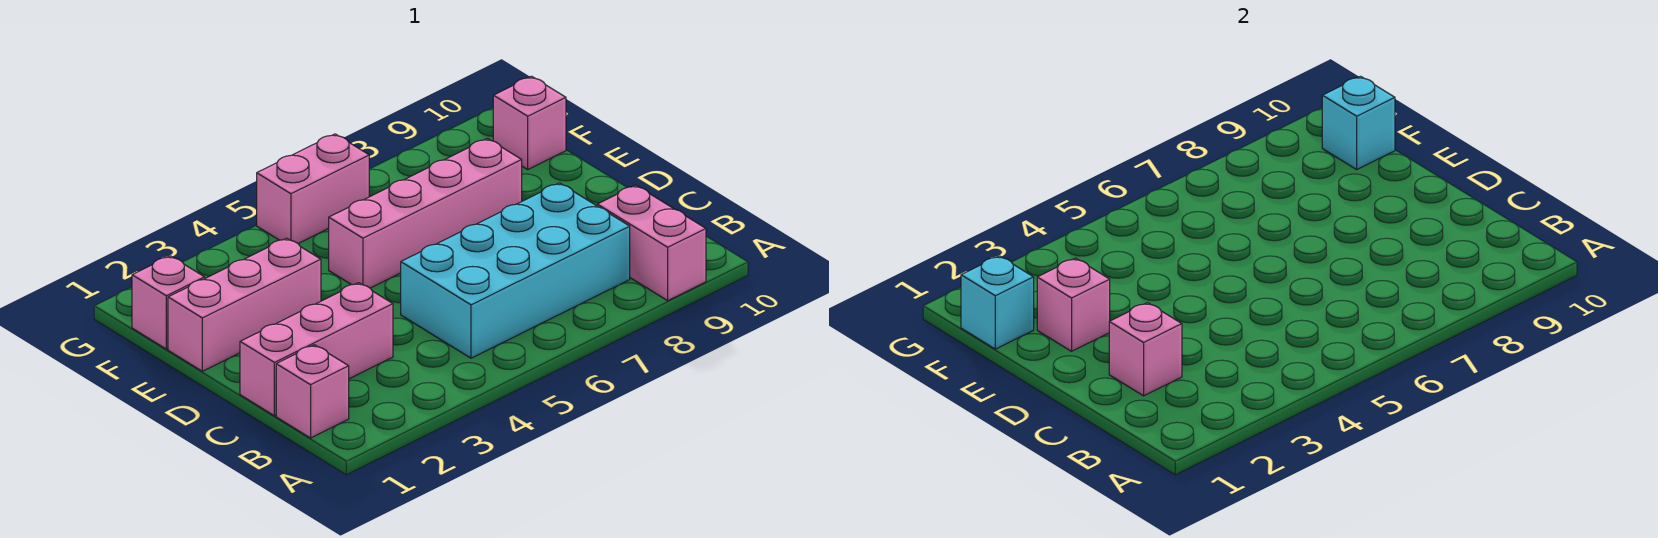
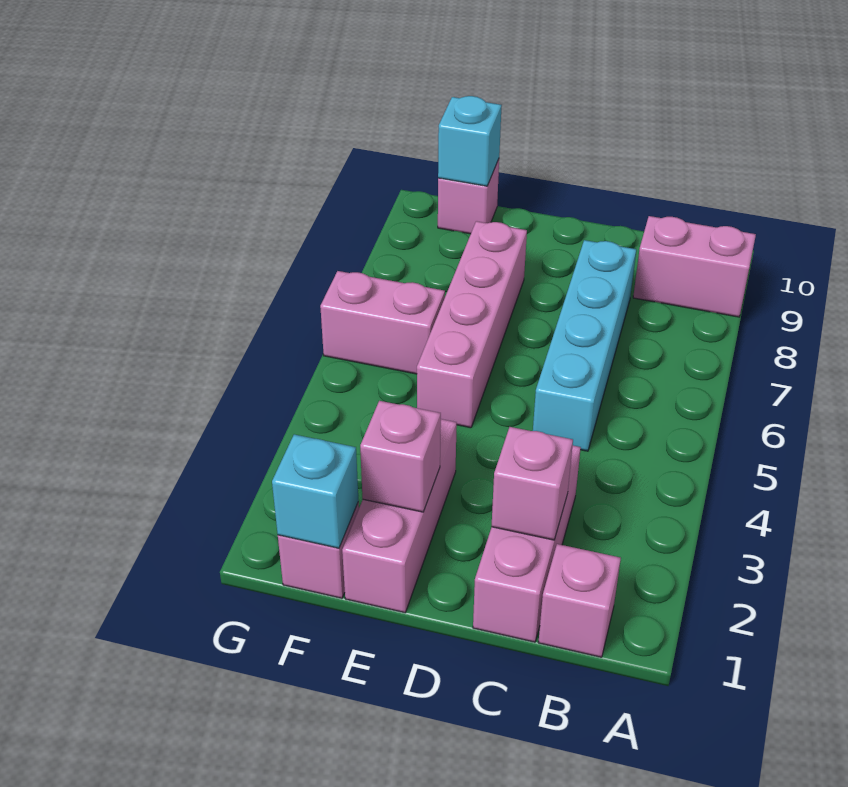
cyan brick B5:C8 level 1 -> cyan brick C5:C8 level 1
pink brick G5:G6 level 1 -> pink brick F6:G6 level 1

